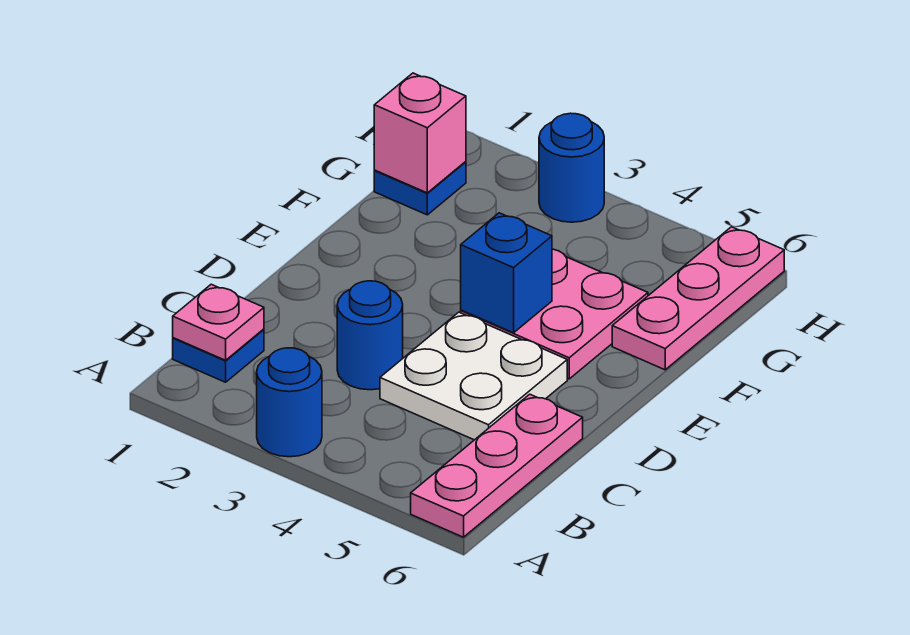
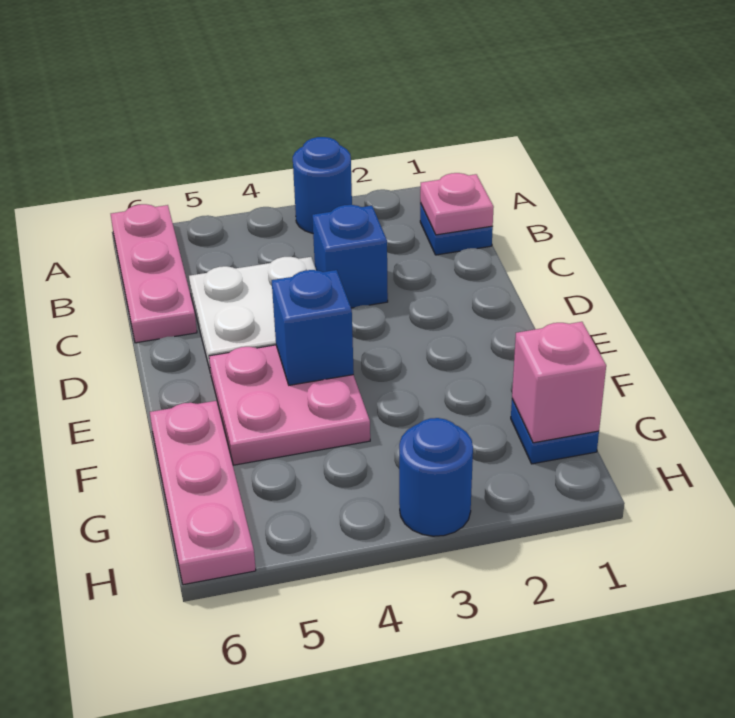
blue round brick C3 level 1 -> blue brick C3 level 1

